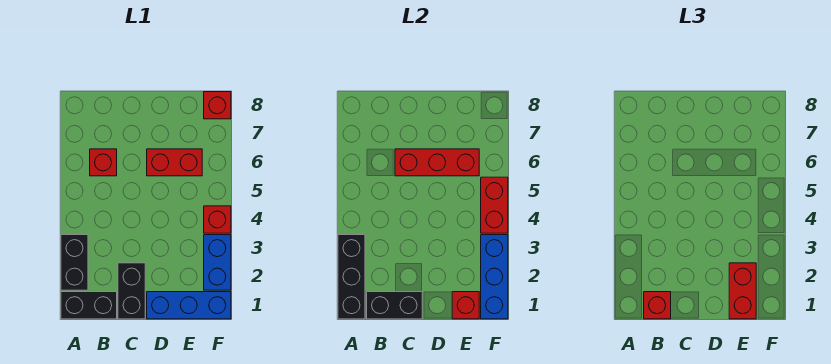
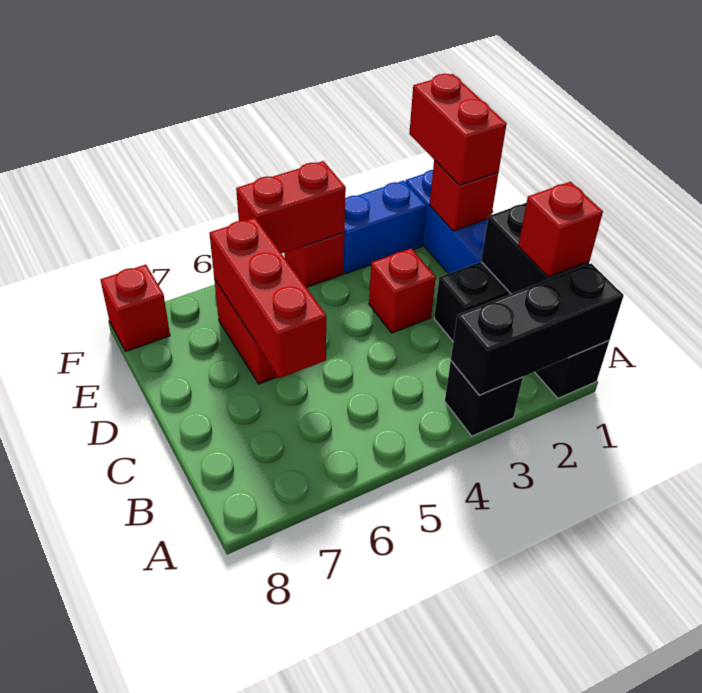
black brick A2:A3 level 1 -> black brick A3 level 1
red brick B6 level 1 -> red brick D3 level 1
red brick E1:E2 level 3 -> red brick E1:F1 level 3
blue brick F1:F3 level 2 -> none

